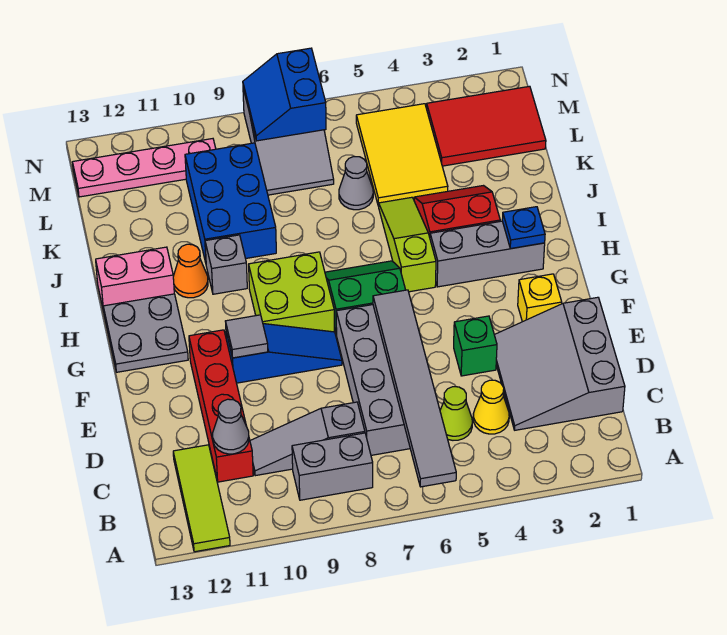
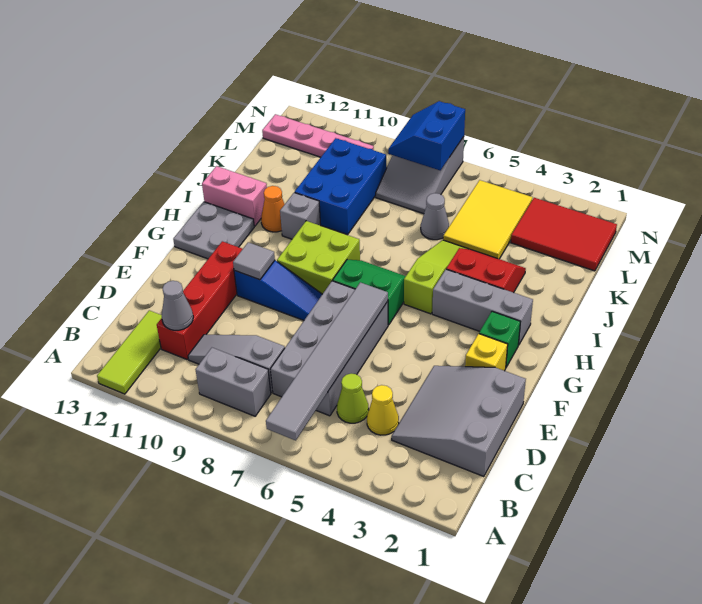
green brick E4 level 1 -> green brick G2 level 1
blue plate H2 level 2 -> none

